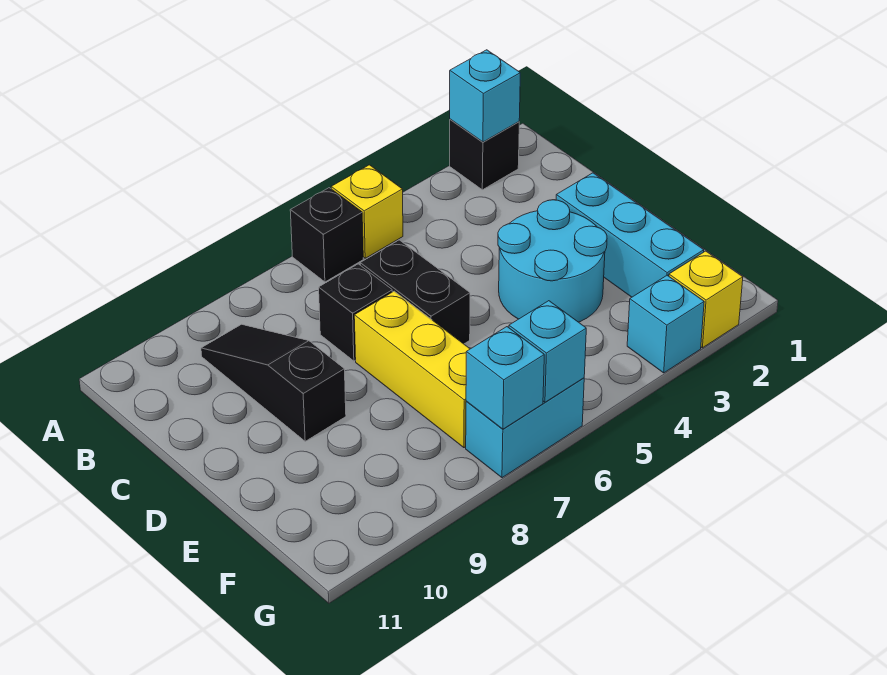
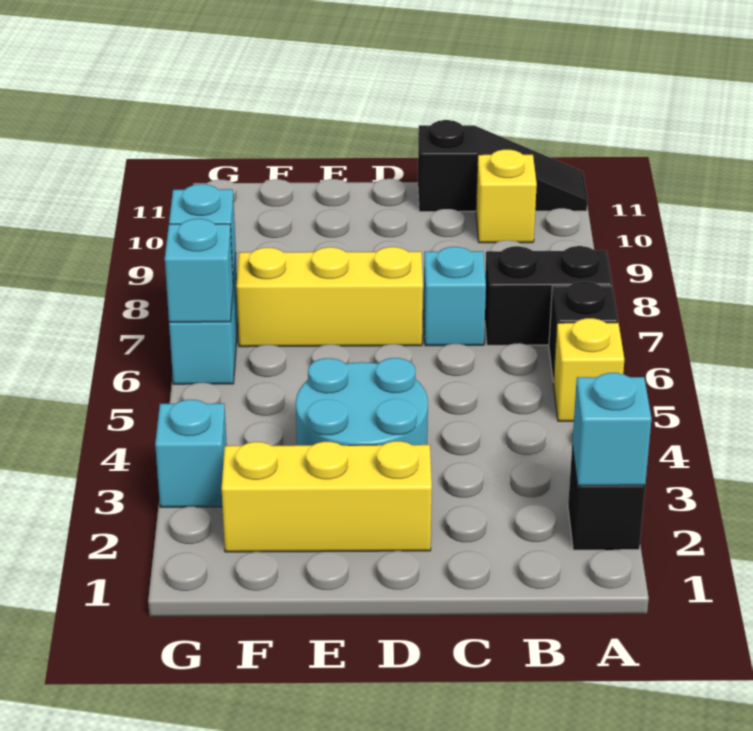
black slope B9:D9 level 1 top D -> black slope A11:C11 level 1 top C
black brick C6:D6 level 1 -> black brick A7:B7 level 1
black brick C7 level 1 -> cyan brick C7 level 1
cyan brick D2:F2 level 1 -> yellow brick D2:F2 level 1
yellow brick G2 level 1 -> yellow brick B10 level 1

